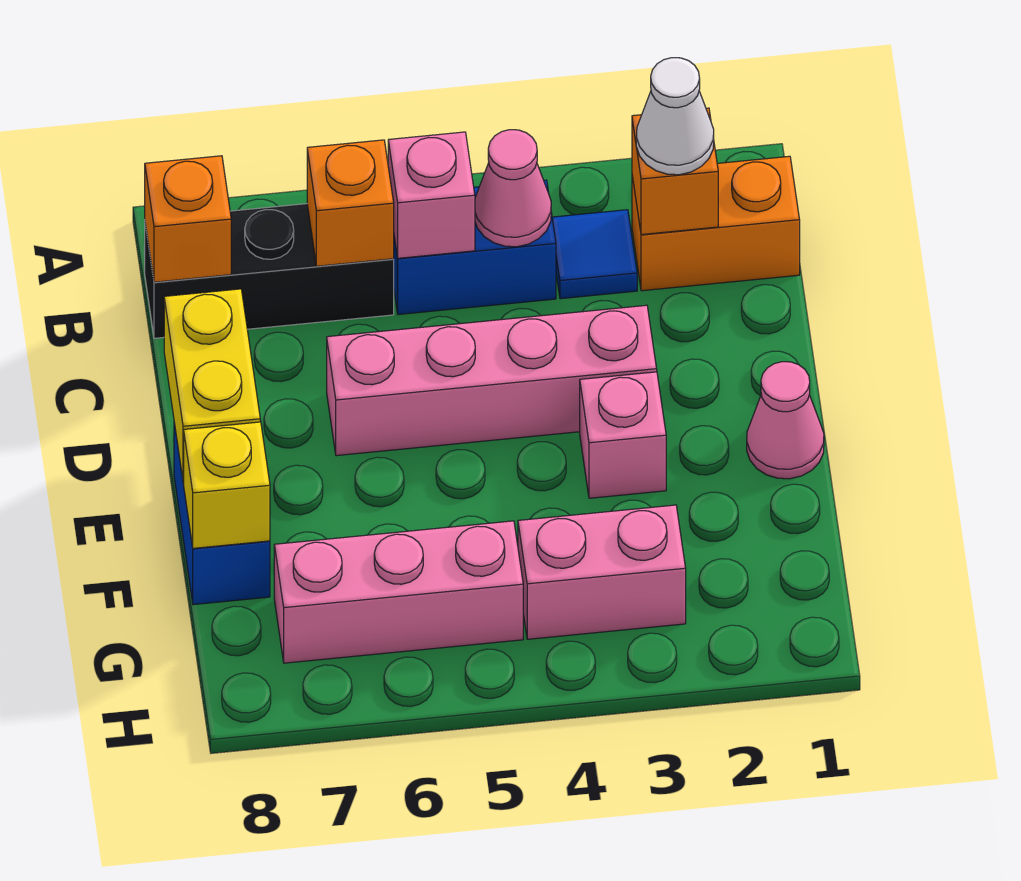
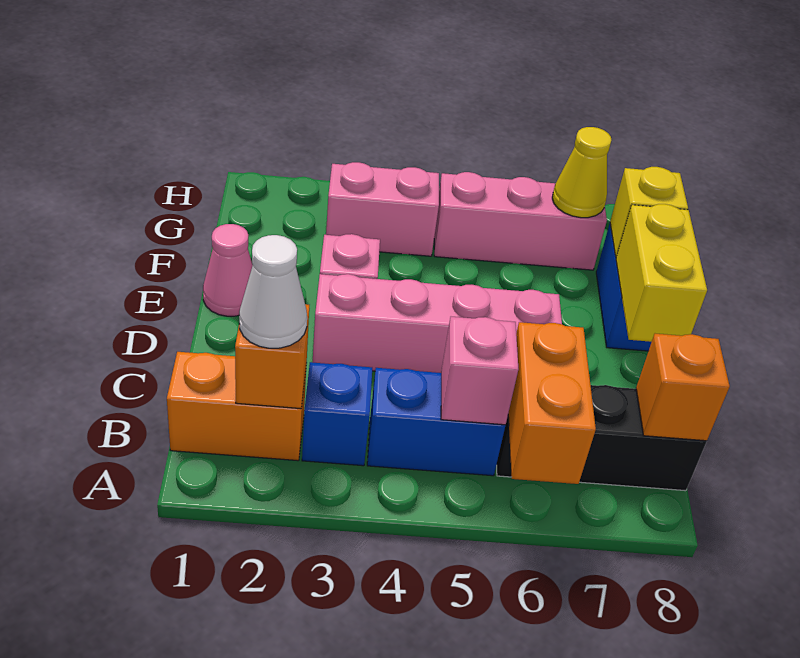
blue tile B3 level 1 -> blue brick B3 level 1
pink cone B4 level 2 -> none
orange brick B6 level 2 -> orange brick A6:B6 level 2
none -> yellow cone G7 level 2

